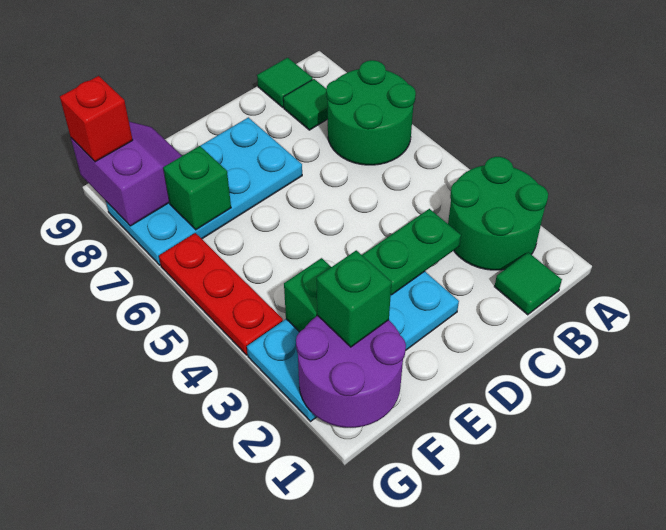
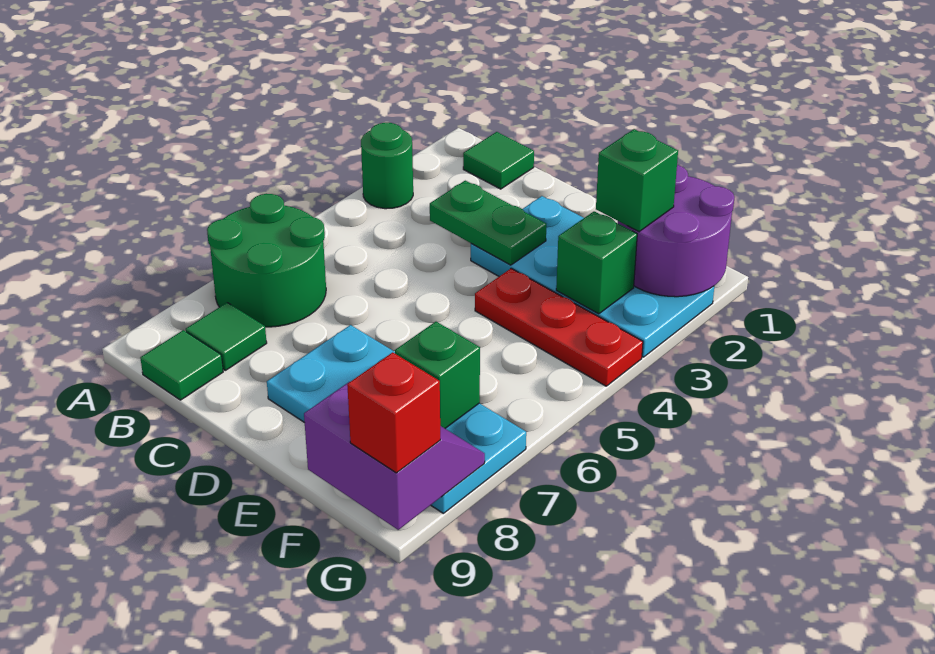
green round brick A2:B3 level 1 -> green round brick A3 level 1
purple slope F8:G9 level 2 top G -> purple slope F8:G9 level 2 top 9
red plate G4:G6 level 1 -> red plate E4:G4 level 1

